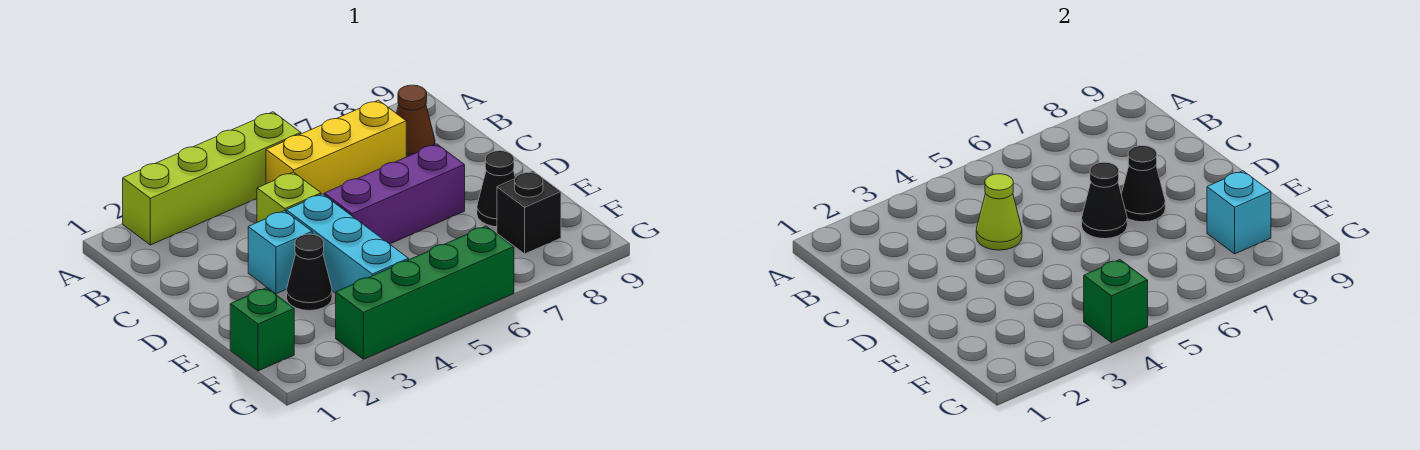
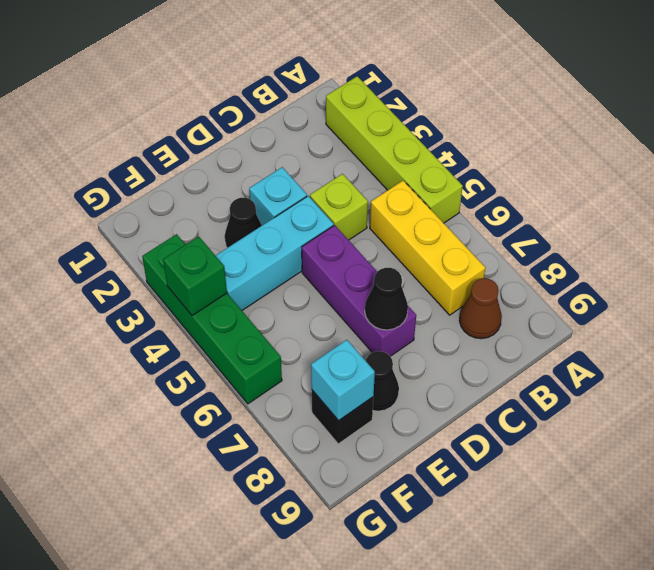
lime cone C4 level 2 -> none
black cone D6 level 2 -> none
green brick F1 level 1 -> none

